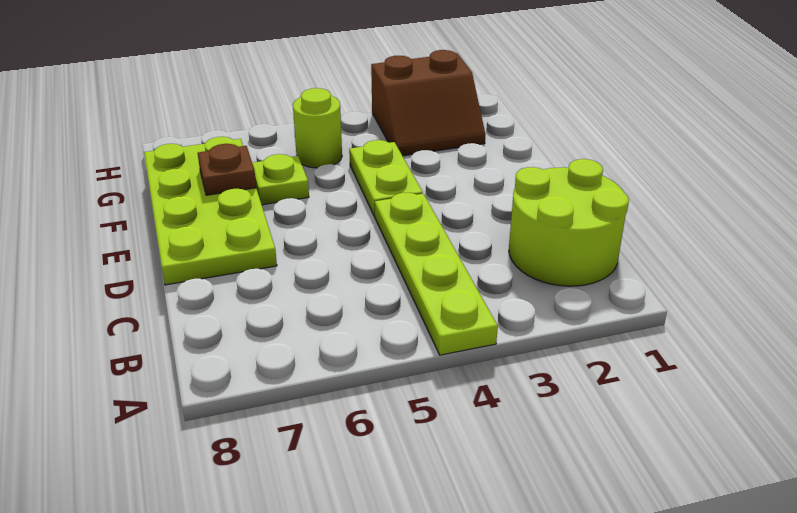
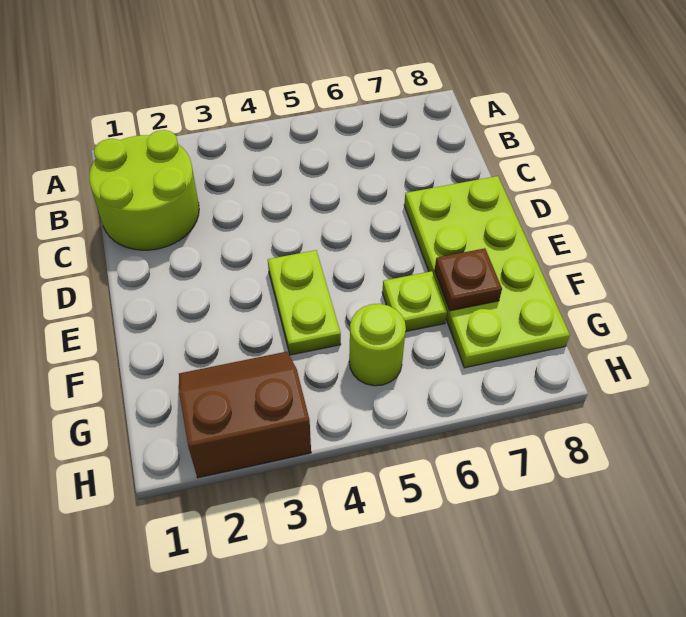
lime plate A4:D4 level 1 -> none

